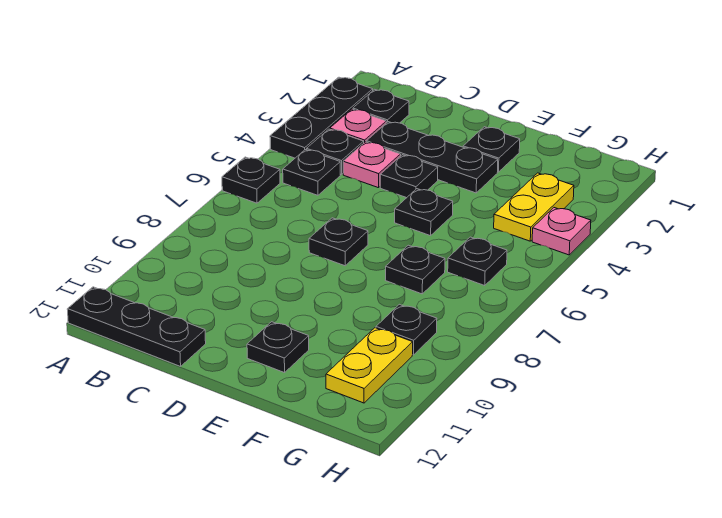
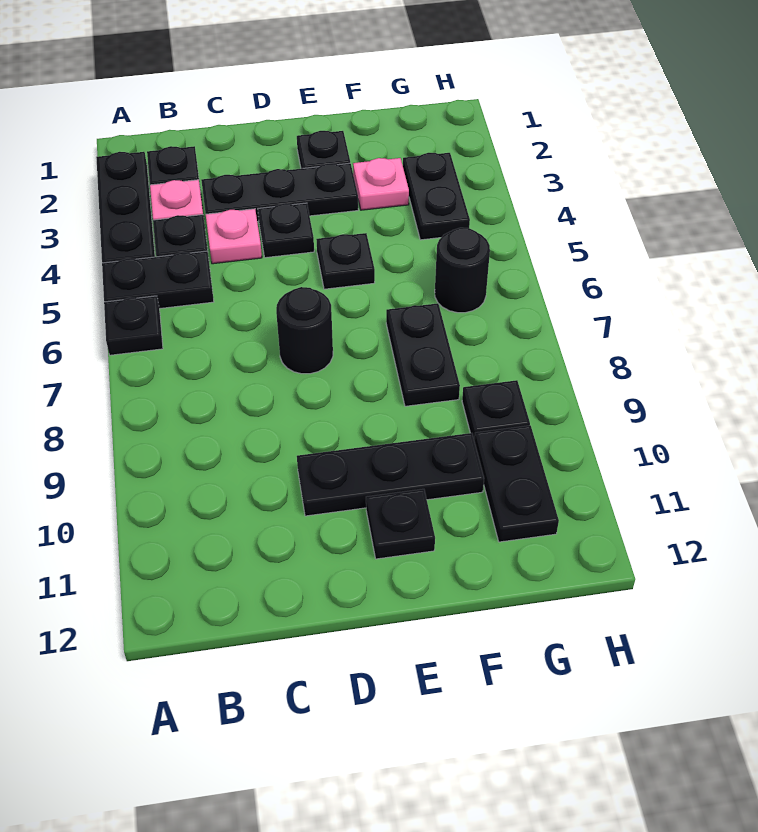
black plate A12:C12 level 1 -> black plate D10:F10 level 1
black plate B5 level 1 -> black plate A5:B5 level 1
black plate D7 level 1 -> black round brick D7 level 1
black plate F7 level 1 -> black plate F7:F8 level 1
yellow plate G3:G4 level 1 -> black plate G3:G4 level 1
black plate G6 level 1 -> black round brick G6 level 1
yellow plate G10:G11 level 1 -> black plate G10:G11 level 1
pink plate H4 level 1 -> pink plate F3 level 1

